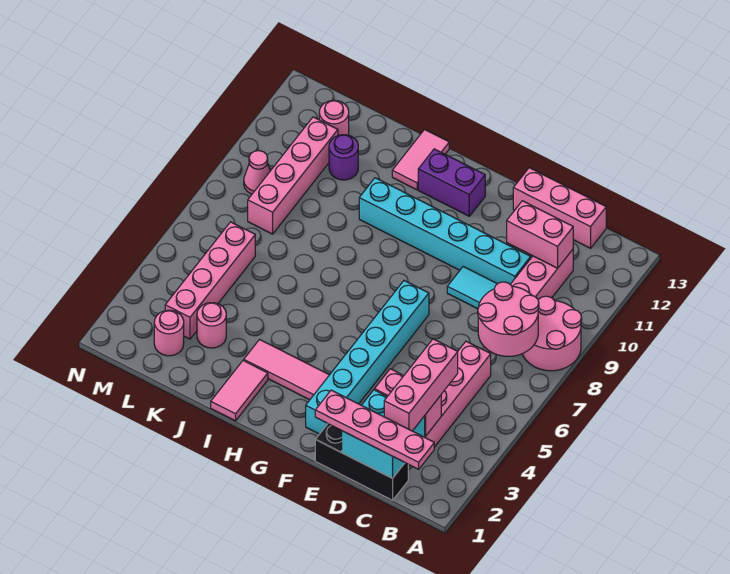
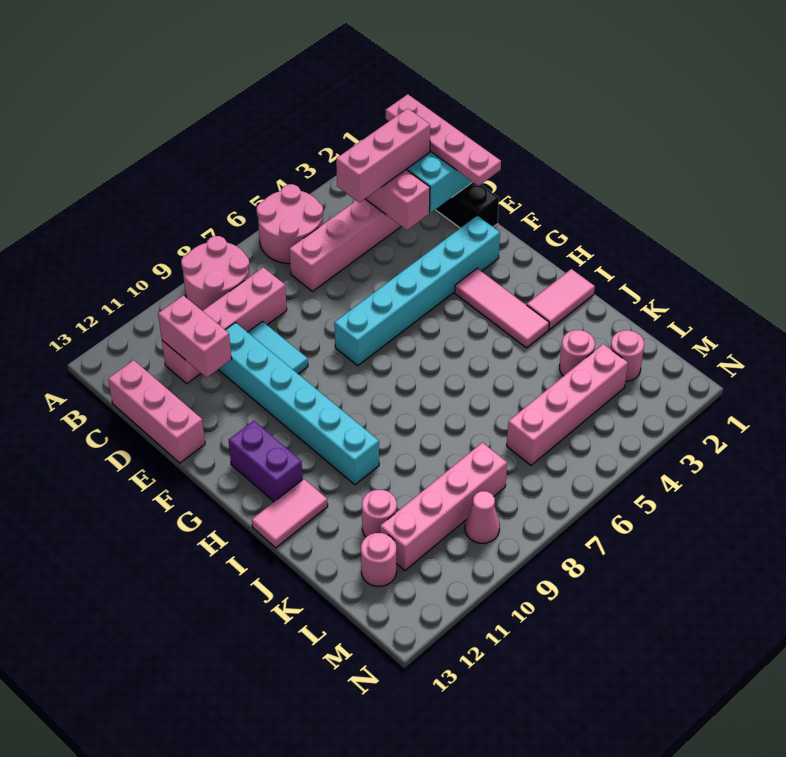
pink round brick B7:C8 level 2 -> pink round brick A5:B6 level 1
purple round brick K11 level 1 -> pink round brick K11 level 1

